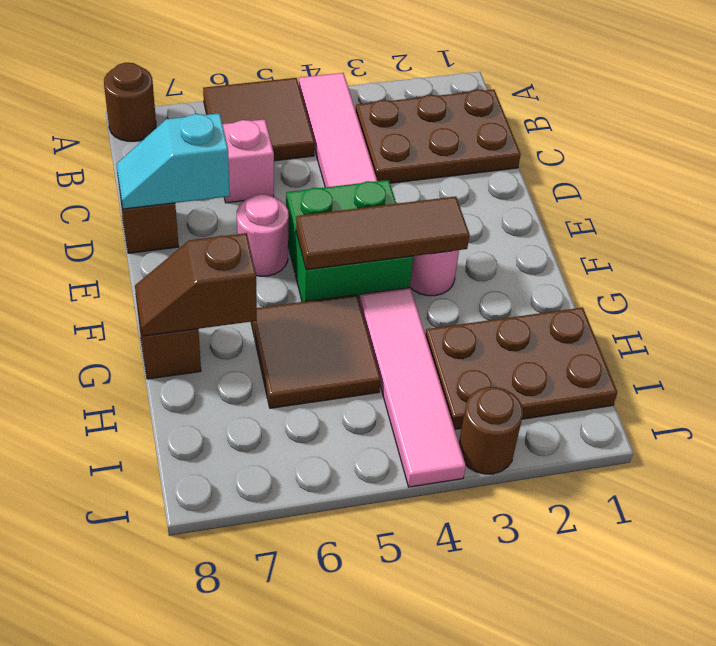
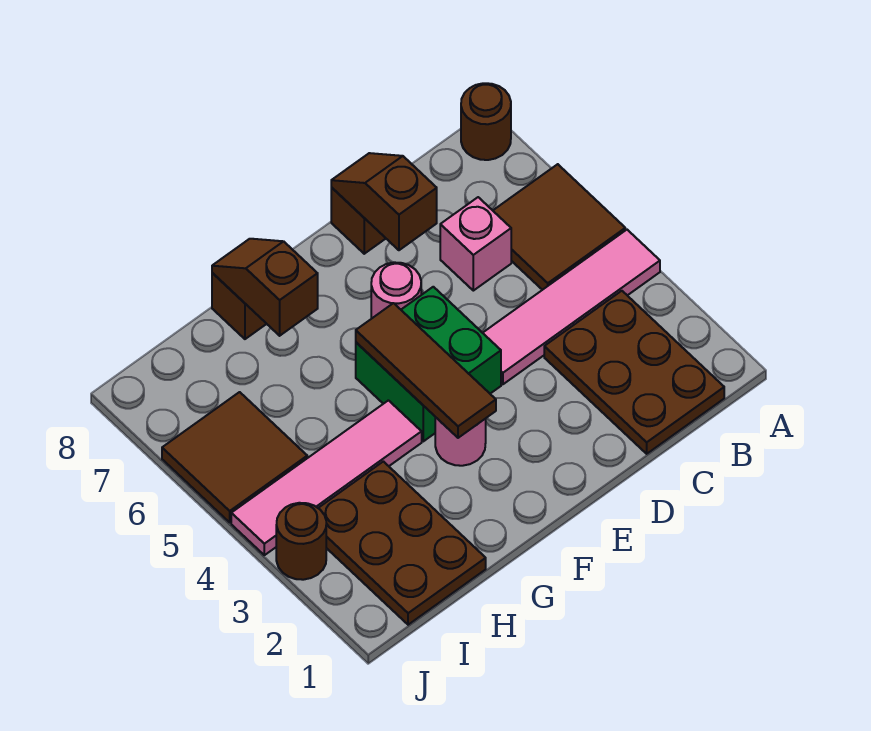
cyan slope D7:D8 level 2 top 7 -> brown slope D7:D8 level 2 top 7
brown tile G5:H6 level 1 -> brown tile I5:J6 level 1

